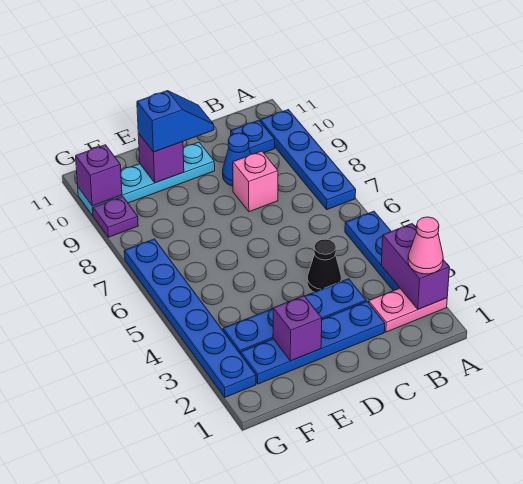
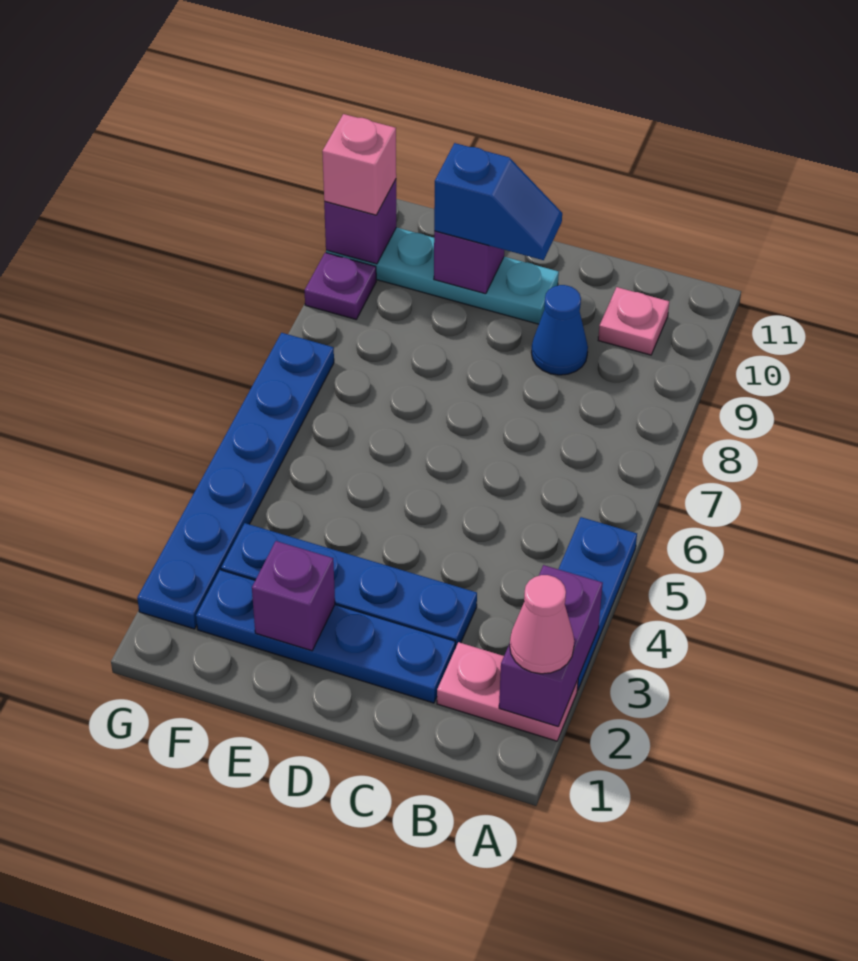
blue plate A7:A10 level 1 -> none
blue plate B10 level 1 -> pink plate B10 level 1
black cone C4 level 1 -> none
pink brick C8 level 1 -> pink brick G10 level 3

